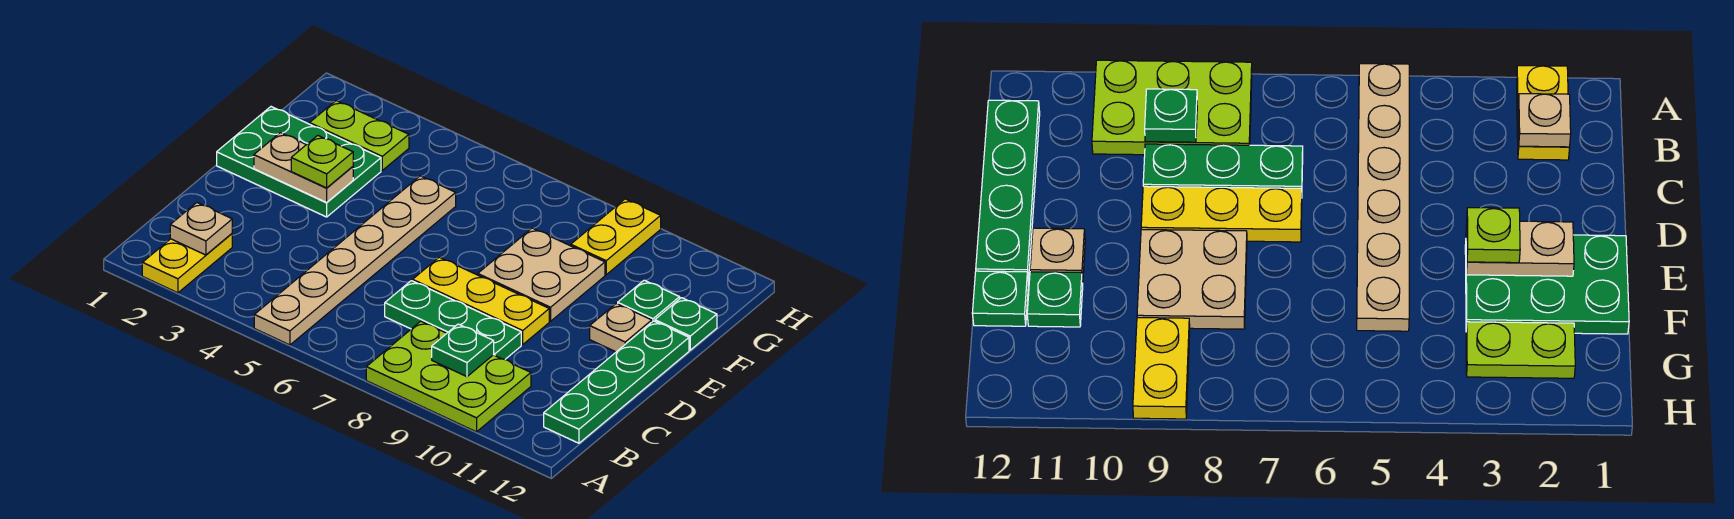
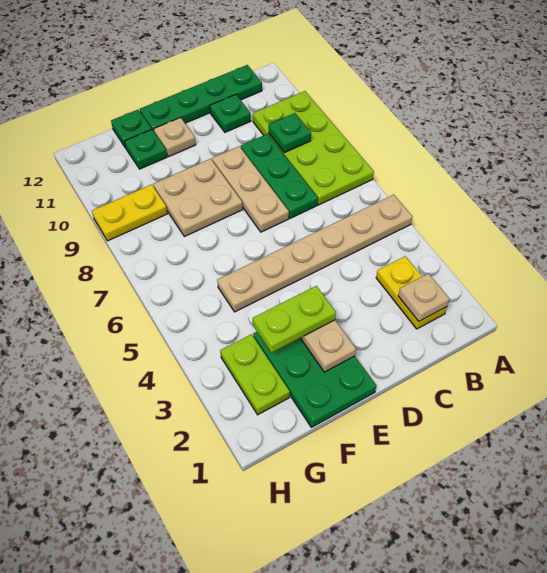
yellow plate A2:B2 level 1 -> yellow plate B2:B3 level 1
lime plate A8:B10 level 1 -> lime plate A7:B10 level 1
none -> green plate C11 level 1
yellow plate D7:D9 level 1 -> tan plate D7:D9 level 1
lime plate E3 level 3 -> lime plate E3:F3 level 3

